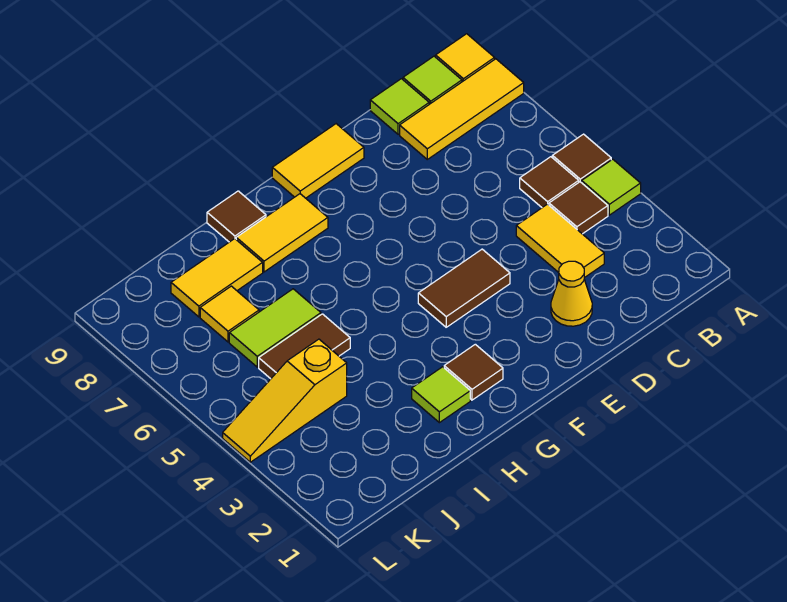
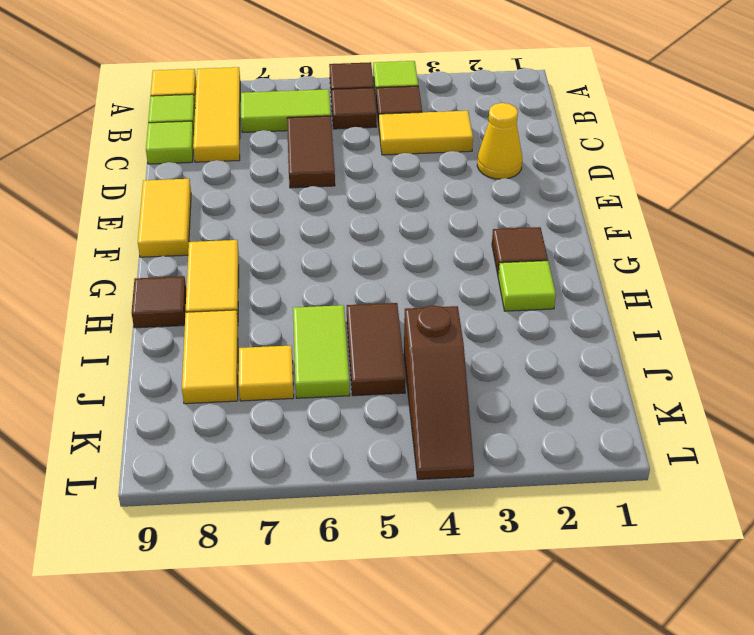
none -> lime tile B6:B7 level 1
brown tile E4:F4 level 1 -> brown tile C6:D6 level 1
yellow slope J4:L4 level 1 top J -> brown slope J4:L4 level 1 top J

